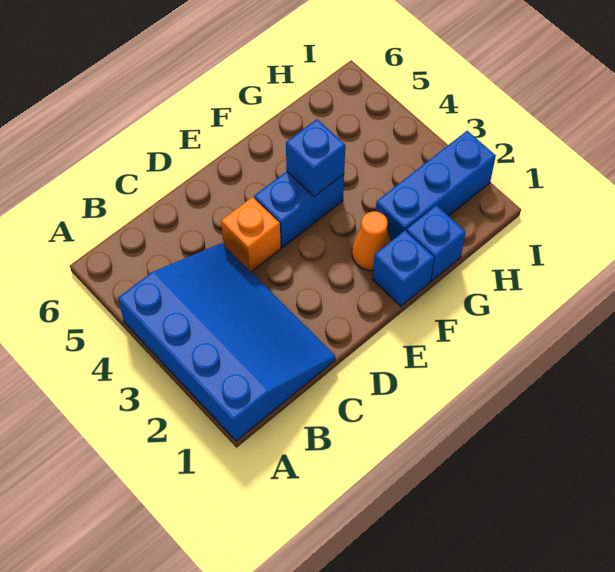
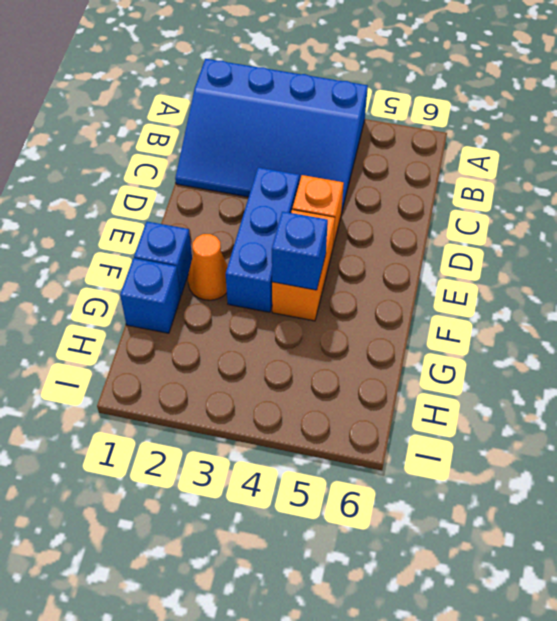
blue brick E4:F4 level 1 -> orange brick E4:F4 level 1
blue brick G2:I2 level 1 -> blue brick D3:F3 level 1

